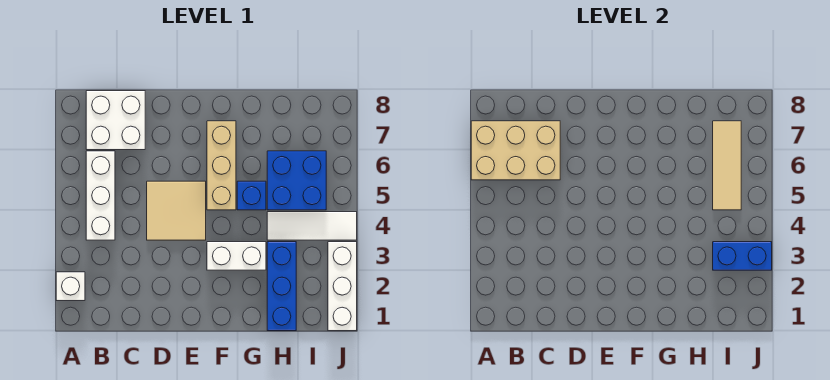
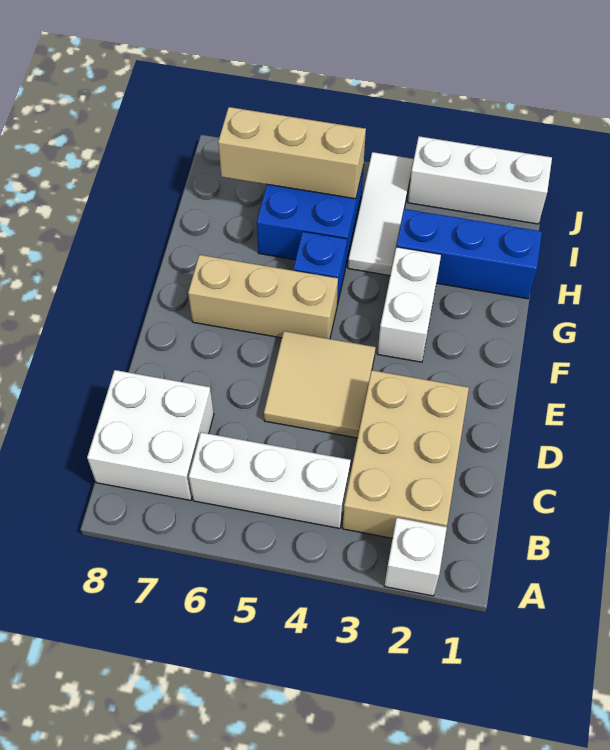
tan brick A6:C7 level 2 -> tan brick B2:D3 level 1
blue brick I3:J3 level 2 -> none
tan tile I5:I7 level 2 -> tan brick I5:I7 level 2

